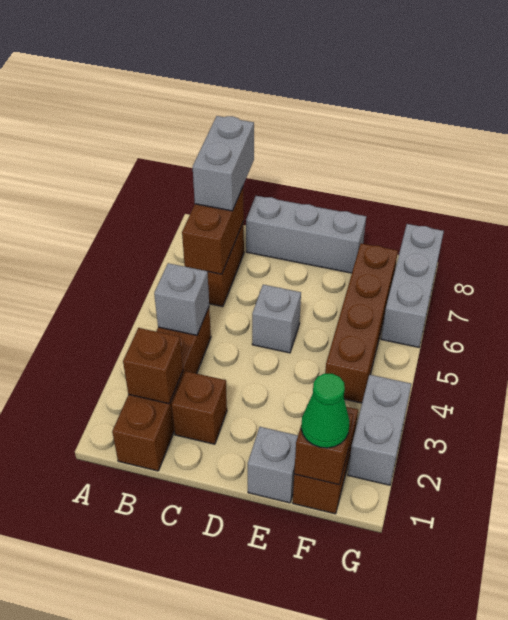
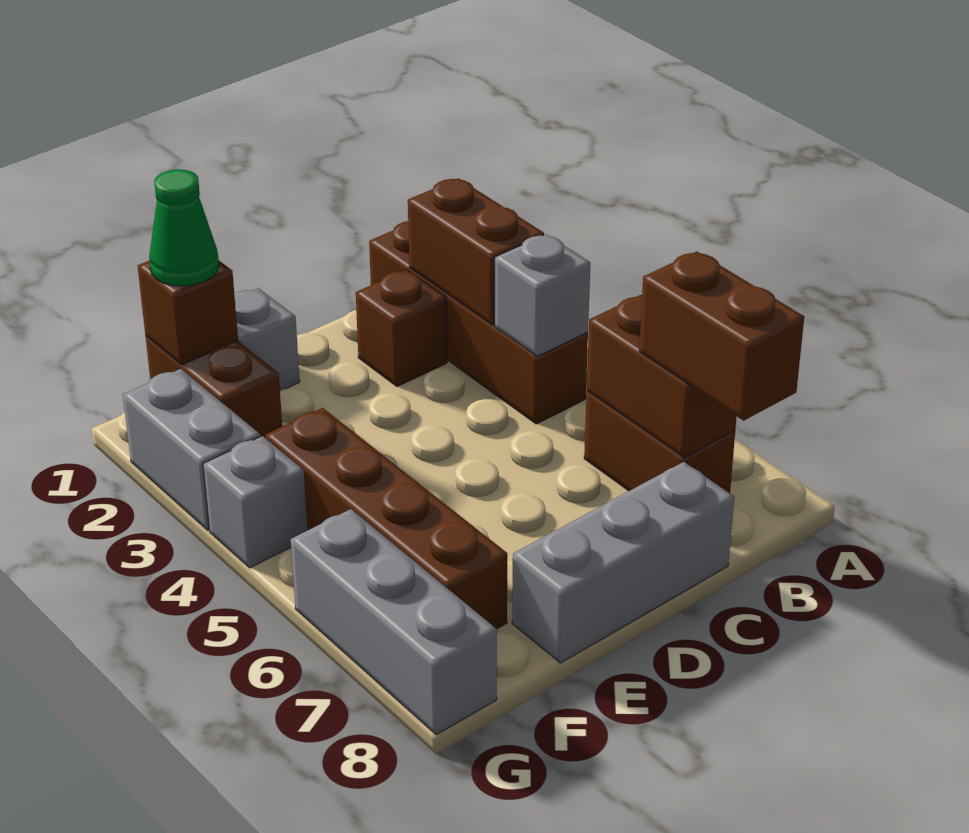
brown brick B2 level 2 -> brown brick B2:B3 level 2
grey brick B7:B8 level 3 -> brown brick B7:B8 level 3
grey brick D5 level 1 -> grey brick G4 level 1

